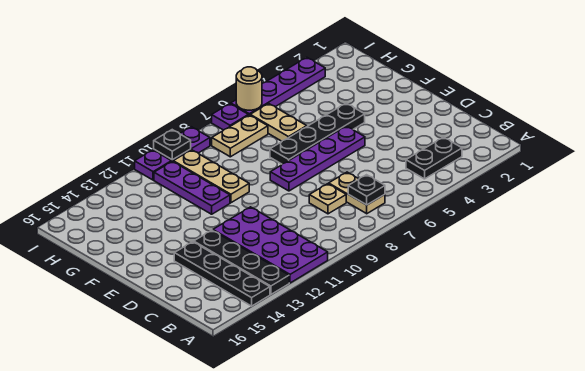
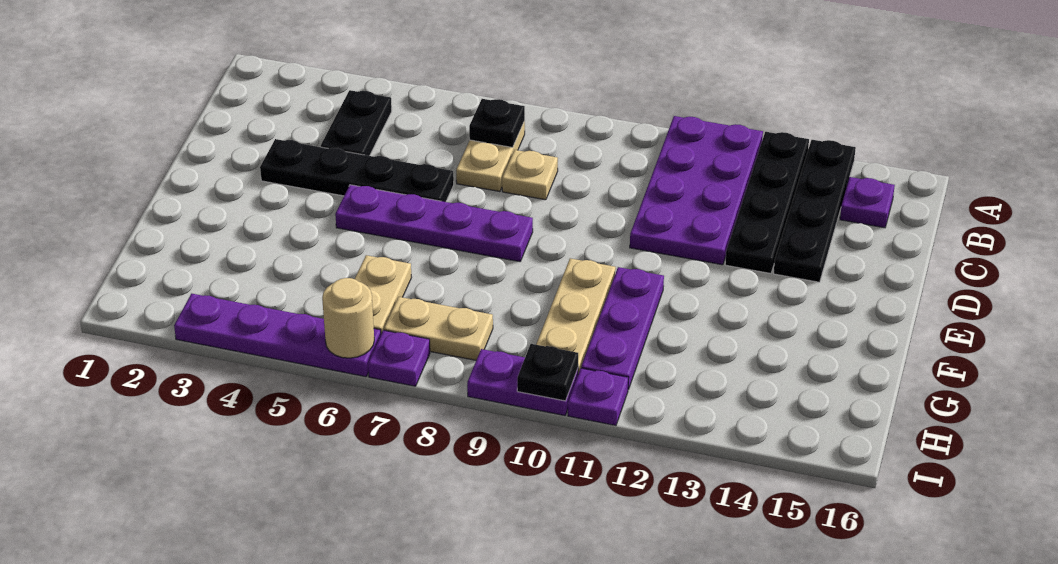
black plate B3:B4 level 1 -> black plate B4:C4 level 1
none -> purple plate B15 level 1
black plate F4:F7 level 1 -> black plate D3:D6 level 1

